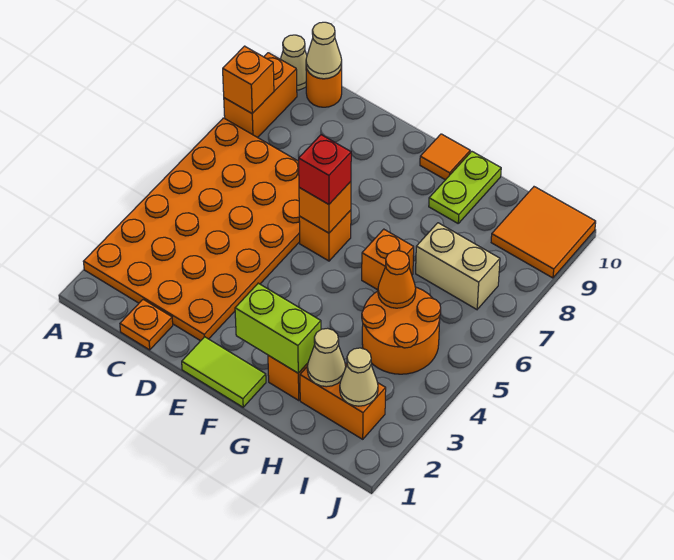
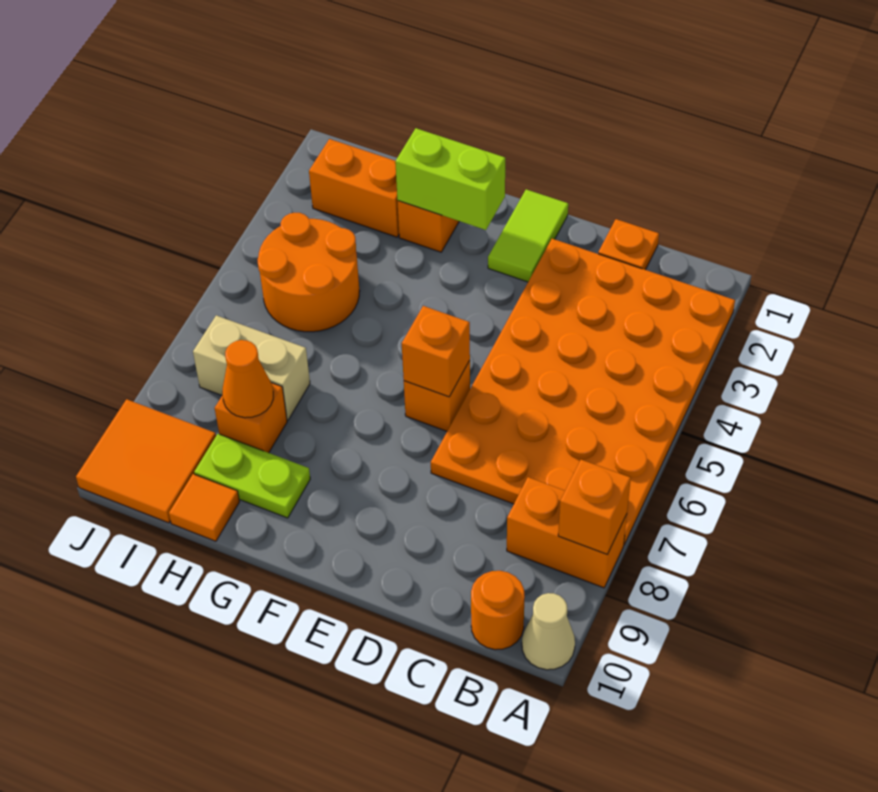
orange brick A8:A9 level 1 -> orange brick A8:B8 level 1
tan cone B10 level 2 -> none
lime tile E1:F1 level 1 -> lime tile E1:E2 level 1
red brick E6 level 3 -> none
orange tile F10 level 1 -> orange tile H10 level 1
orange brick G6 level 1 -> orange brick H8 level 1
lime plate G9:G10 level 1 -> lime plate G9:H9 level 1
tan cone H2 level 2 -> none
orange cone H5 level 2 -> orange cone H8 level 2
tan cone I2 level 2 -> none

